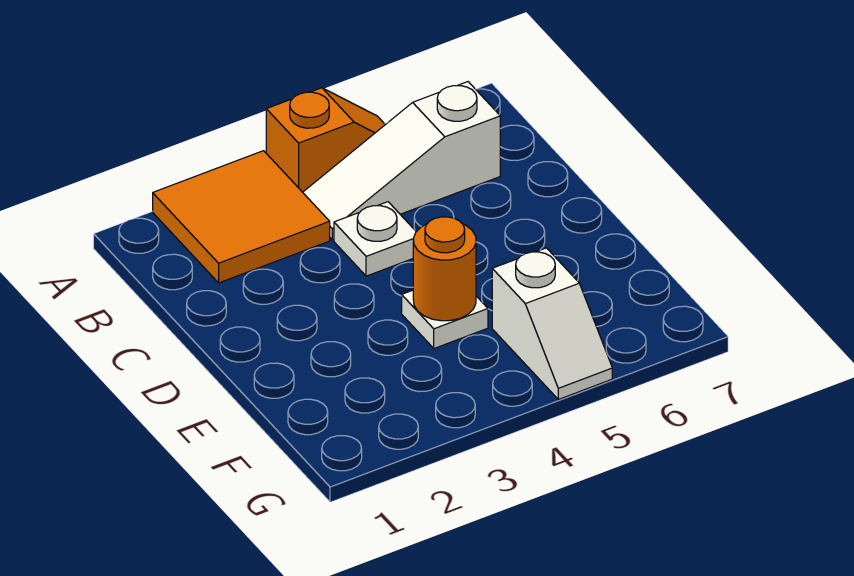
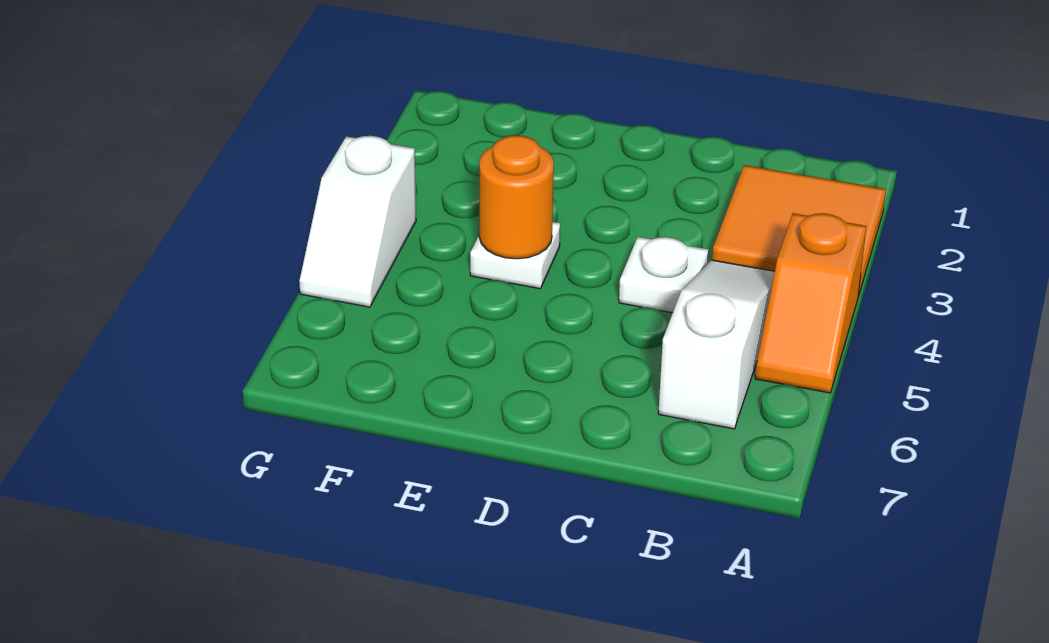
white slope F5:G5 level 1 top F -> white slope G4:G5 level 1 top 4

